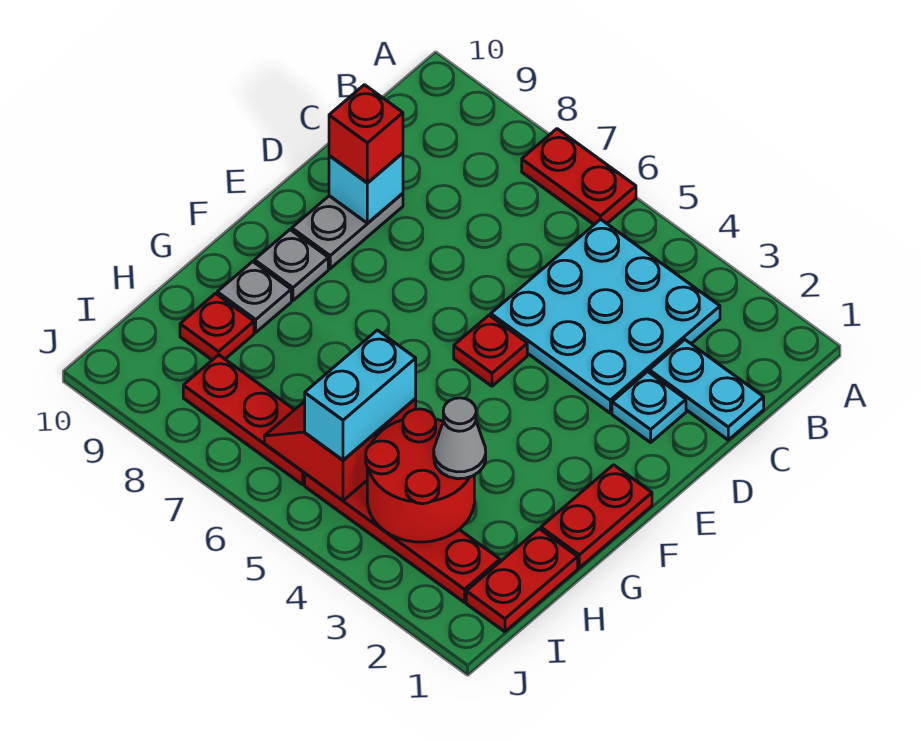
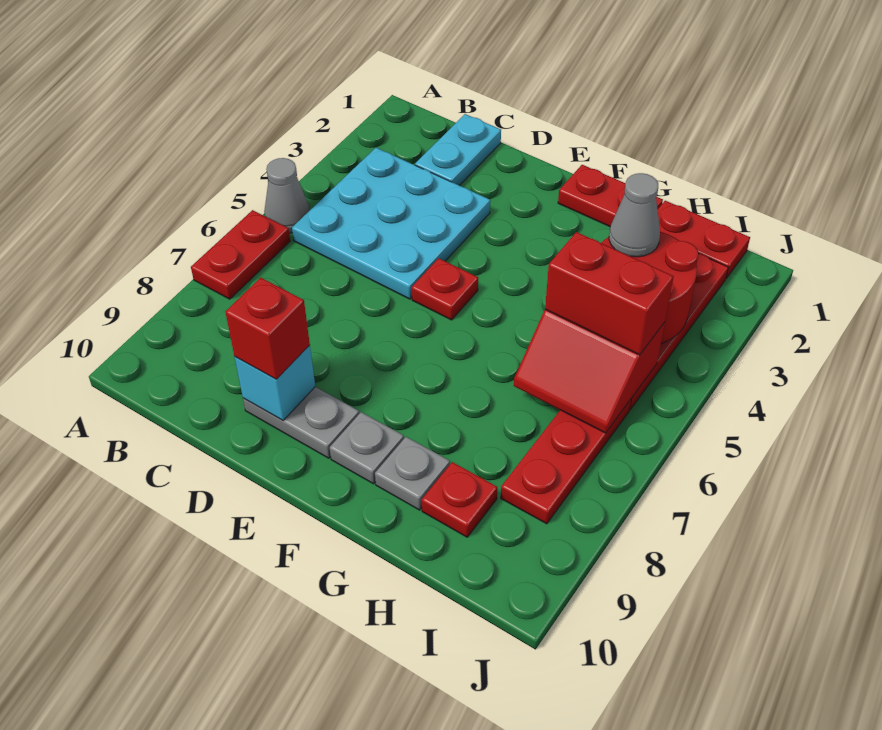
none -> grey cone A5 level 1
cyan plate D2 level 1 -> none
cyan brick H5:I5 level 3 -> red brick H5:I5 level 3

